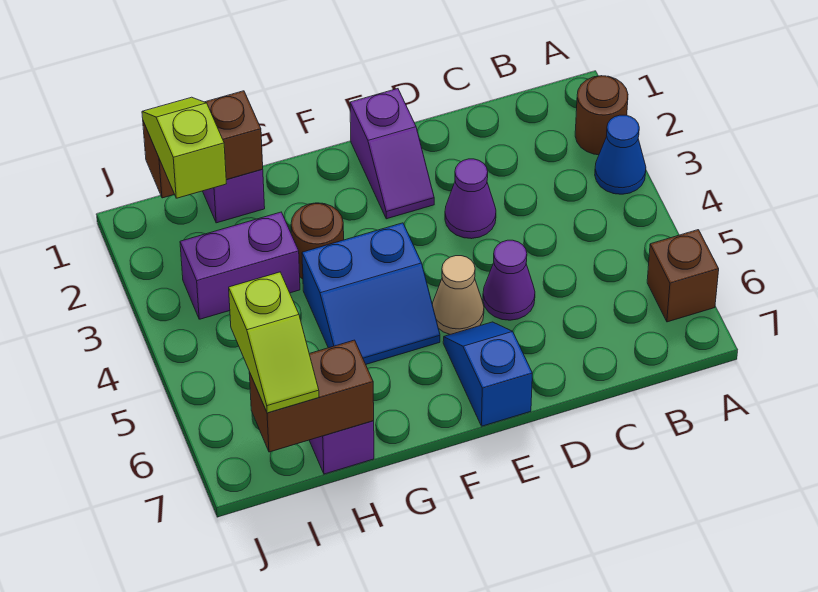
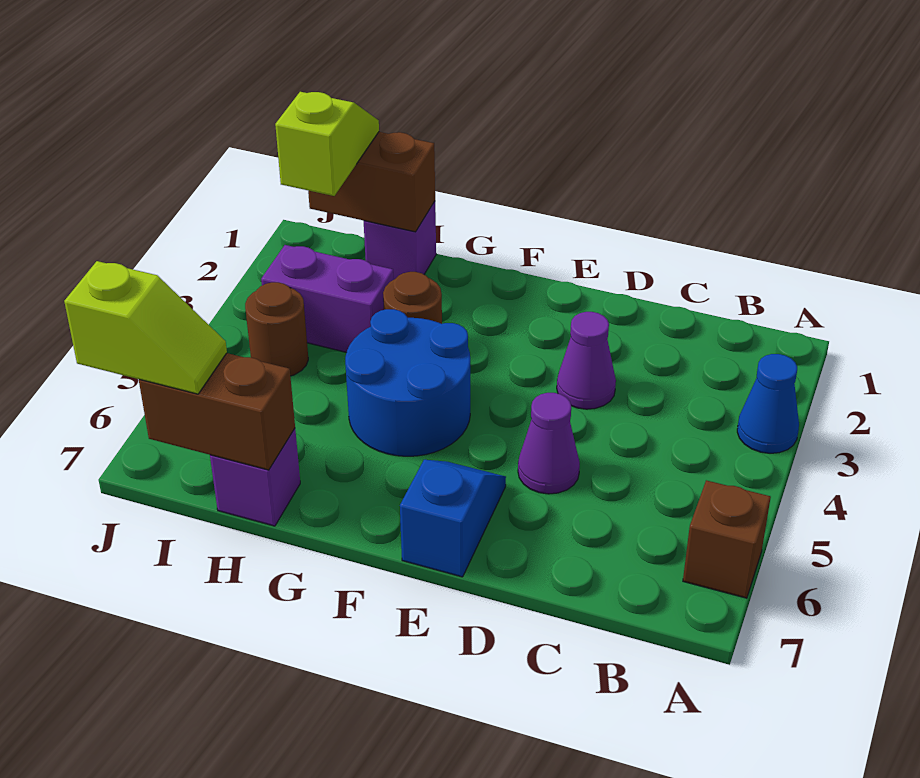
brown round brick A2 level 1 -> brown round brick I4 level 1
purple slope E1:E2 level 1 top 1 -> none
tan cone E5 level 1 -> none
blue slope F4:G5 level 1 top 4 -> blue round brick F4:G5 level 1
lime slope I6:I7 level 3 top 6 -> lime slope I7:J7 level 3 top J

